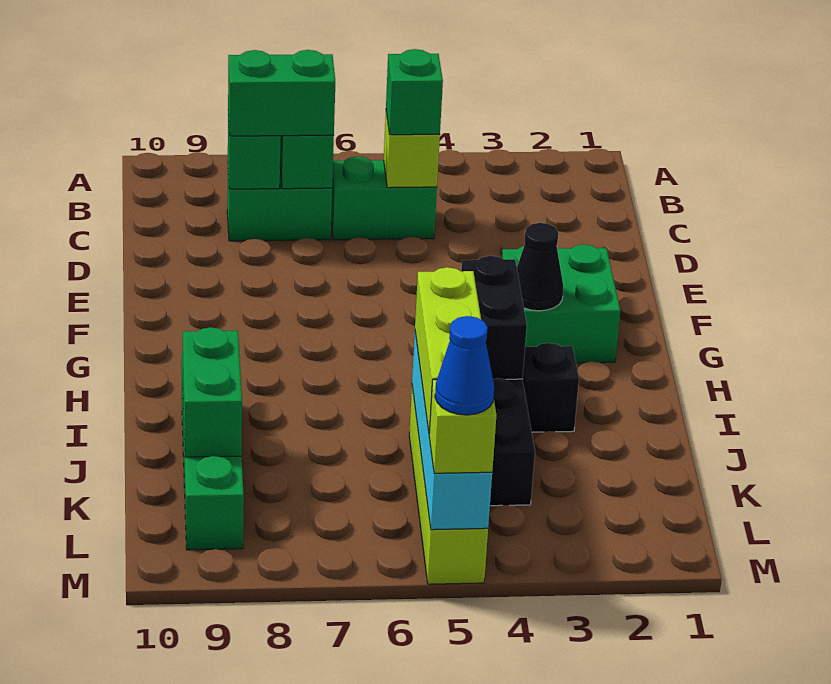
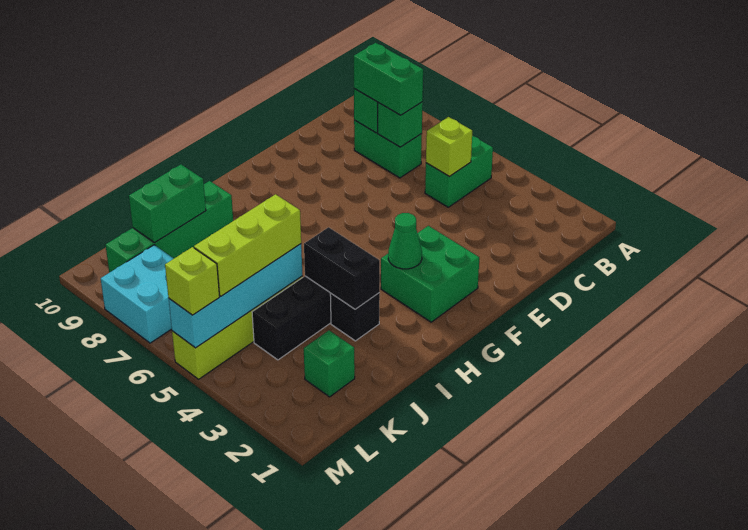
green brick C5:C6 level 1 -> green brick B5:C5 level 1
green brick C5 level 3 -> green brick K2 level 1
black cone G3 level 2 -> green cone G3 level 2
black brick H4:I4 level 2 -> black brick I3:I4 level 2
none -> cyan brick L7:M8 level 1
blue cone M5 level 4 -> none

